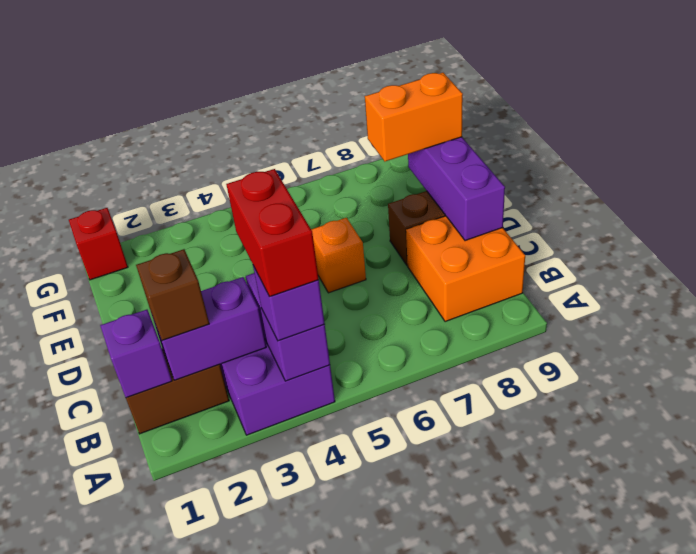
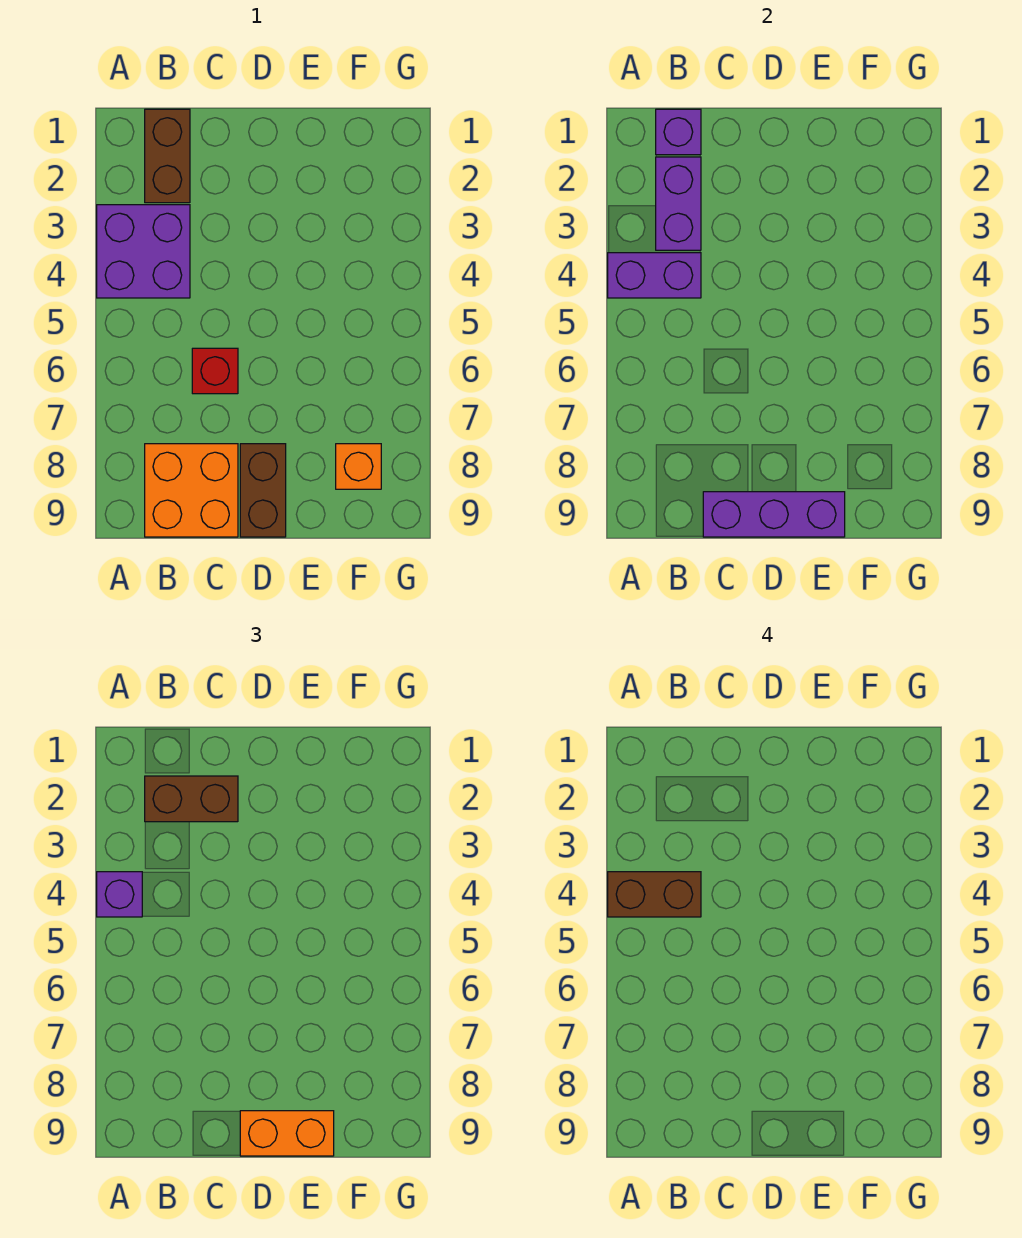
red brick A4:B4 level 4 -> brown brick A4:B4 level 4
brown brick B2 level 3 -> brown brick B2:C2 level 3
orange brick D6 level 1 -> orange brick F8 level 1
orange brick E8:E9 level 3 -> orange brick D9:E9 level 3
red brick G1 level 1 -> red brick C6 level 1

